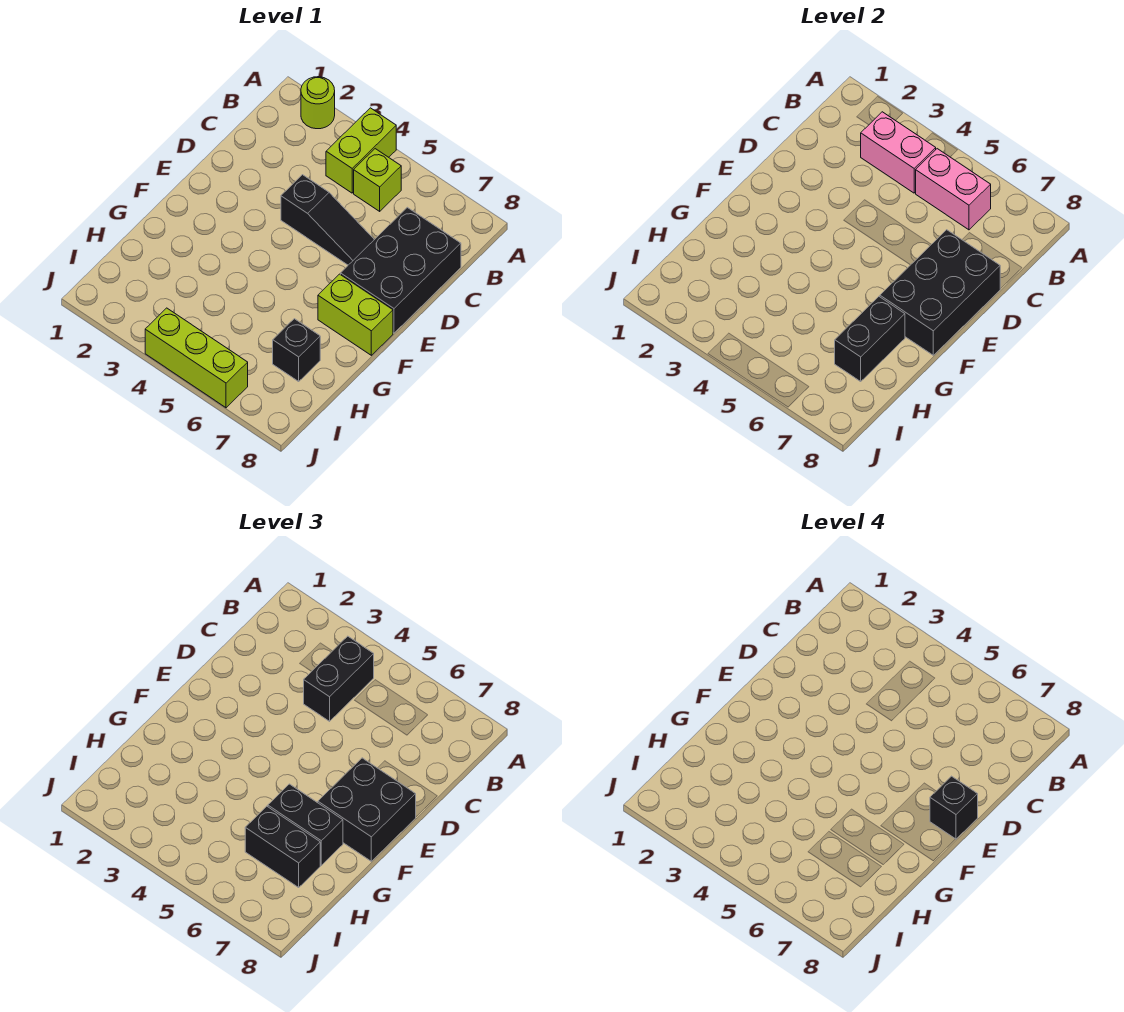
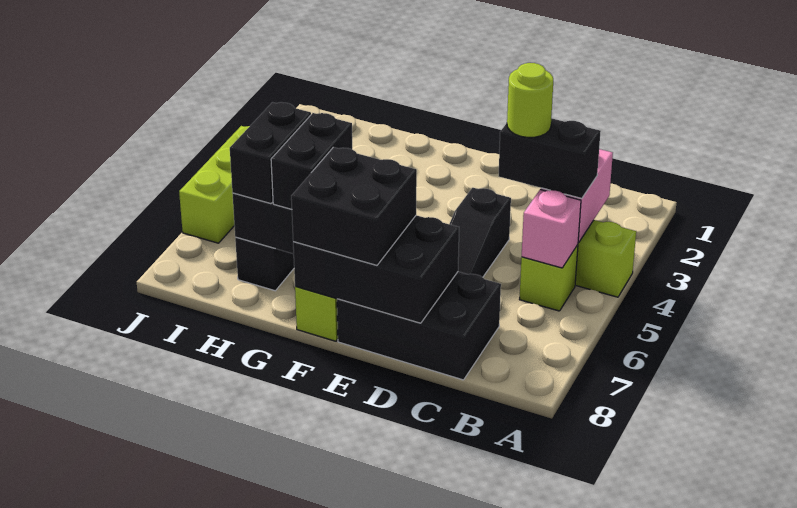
lime round brick A2 level 1 -> lime round brick C4 level 4
pink brick B5:B6 level 2 -> pink brick B5 level 2
black brick E8 level 4 -> none

